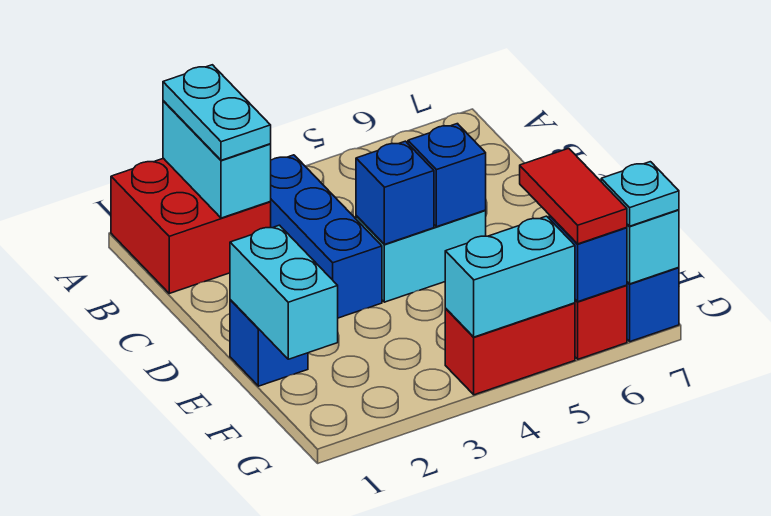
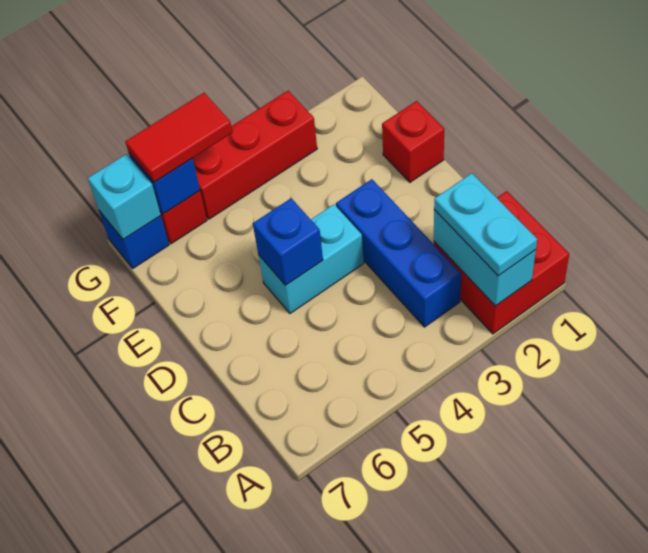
blue brick D4 level 2 -> none
blue brick E1 level 1 -> red brick E1 level 1
cyan brick E1:F1 level 2 -> none
red tile F6:G6 level 3 -> red tile G5:G6 level 3
red brick G4:G5 level 1 -> red brick G3:G5 level 1
cyan brick G4:G5 level 2 -> none
cyan plate G7 level 3 -> none

